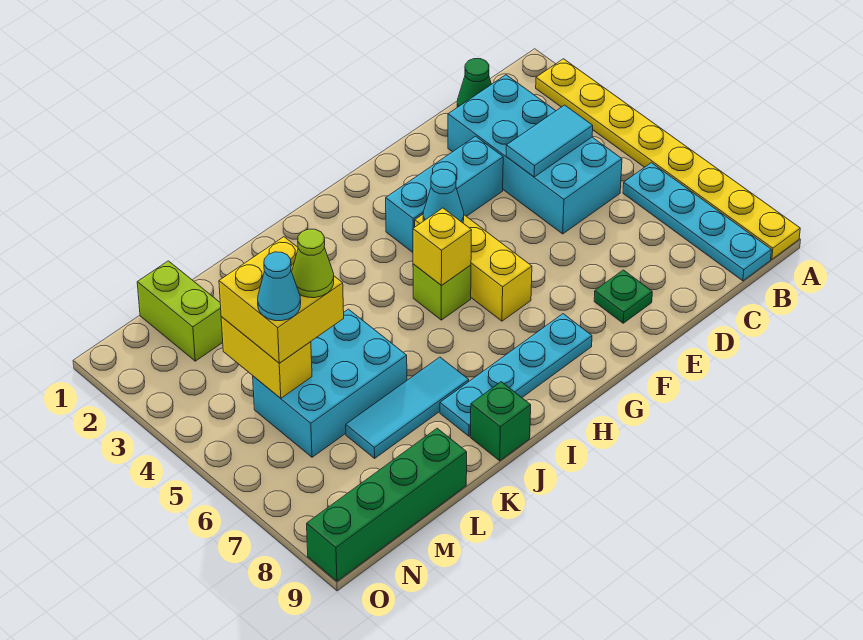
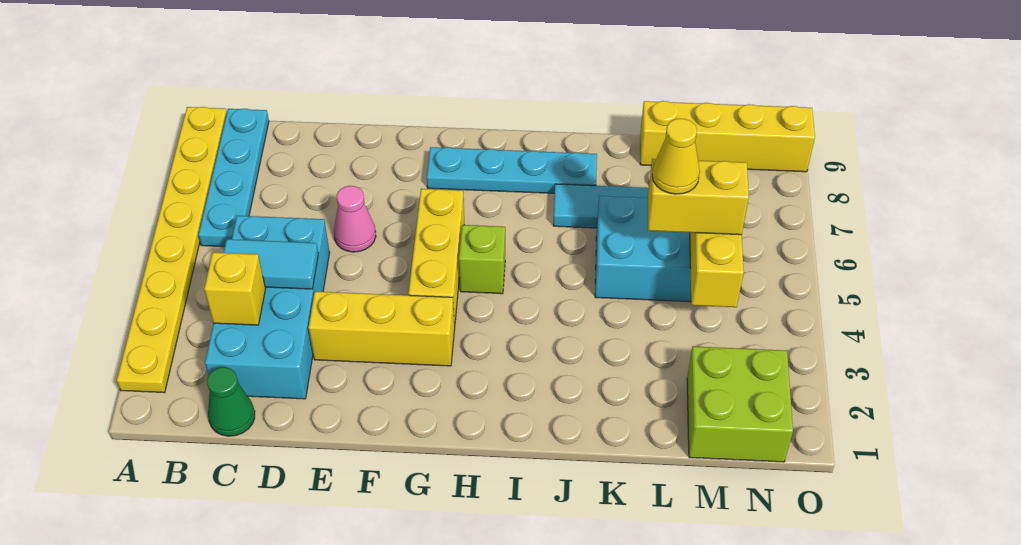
cyan brick E3:G3 level 1 -> yellow brick E3:G3 level 1
none -> pink cone E6 level 1
green plate E8 level 1 -> none
cyan cone G4 level 2 -> none
yellow brick H5 level 2 -> yellow brick C3 level 2
green brick J9 level 1 -> none
yellow brick L4:M5 level 3 -> yellow brick L5:M5 level 3
lime cone L5 level 4 -> yellow cone L5 level 4
green brick L9:O9 level 1 -> yellow brick L9:O9 level 1
lime brick M1:M2 level 1 -> lime brick M1:N2 level 1
cyan cone M5 level 4 -> none

